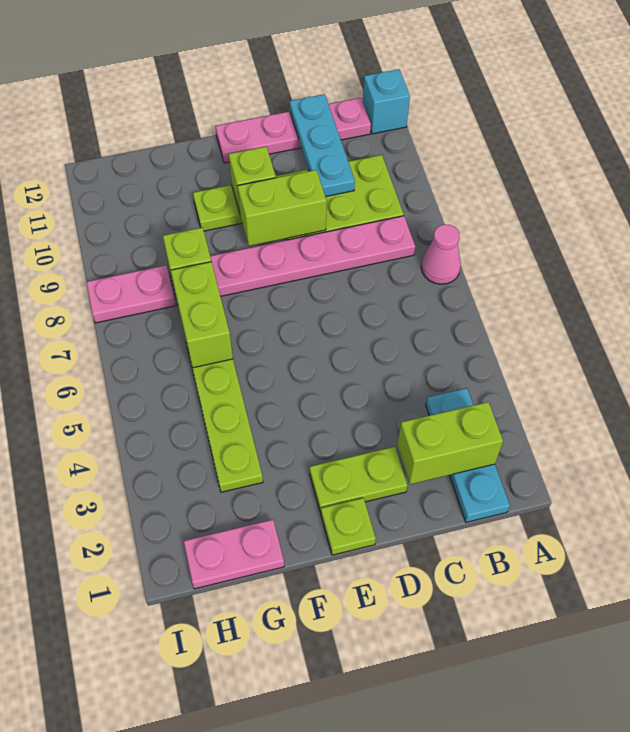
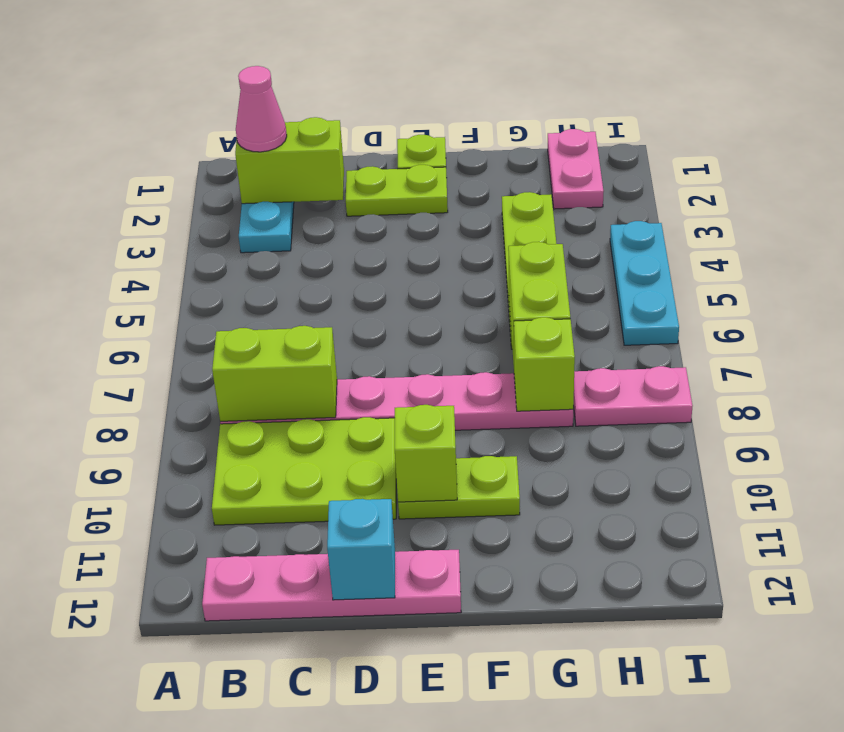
pink cone A7 level 1 -> pink cone B2 level 3
cyan brick A12 level 1 -> cyan brick D12 level 2
cyan plate C10:C12 level 2 -> cyan plate I4:I6 level 1
lime brick D9:E9 level 2 -> lime brick B8:C8 level 2
pink plate G1:H1 level 1 -> pink plate H1:H2 level 1

